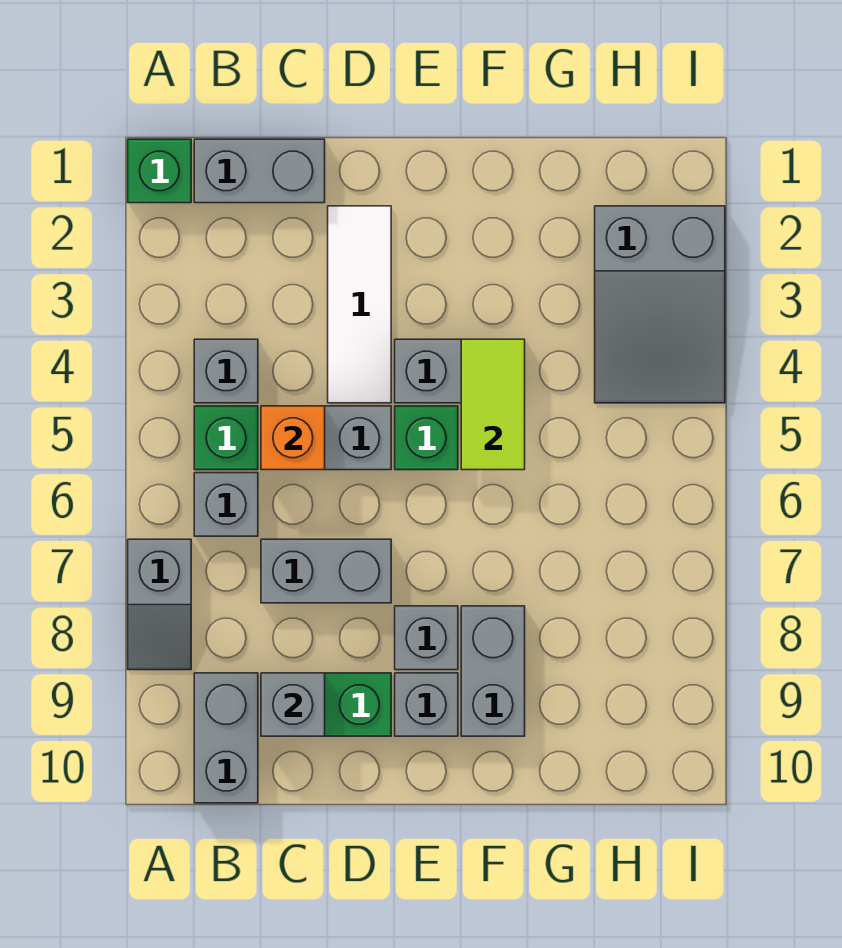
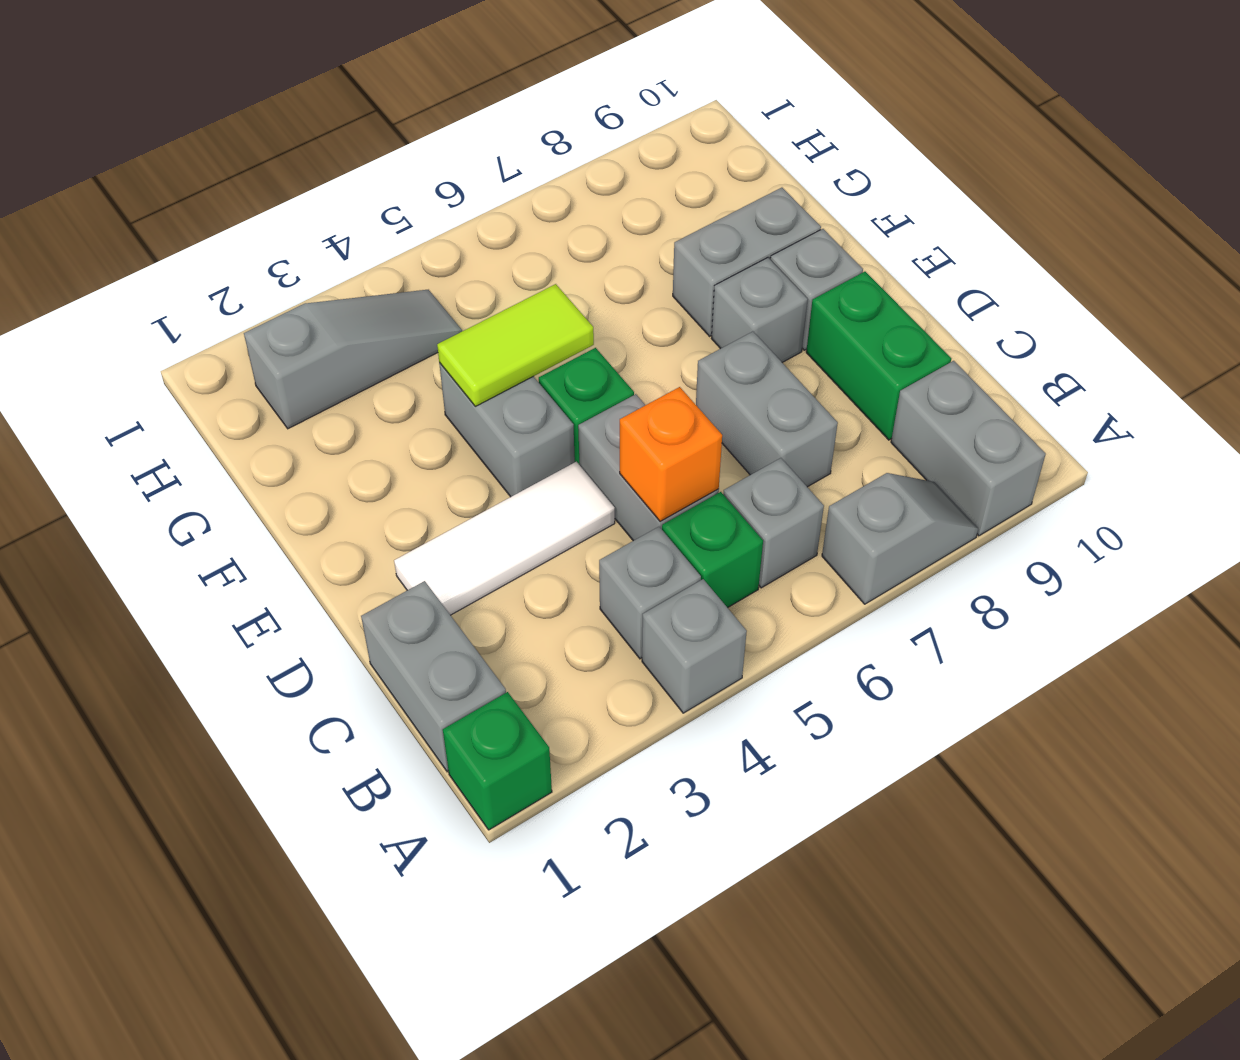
grey brick B9:B10 level 1 -> grey brick A9:B9 level 1
grey brick C9 level 2 -> grey brick A4 level 1
grey slope H2:I4 level 1 top 2 -> grey slope H2:H4 level 1 top 2

